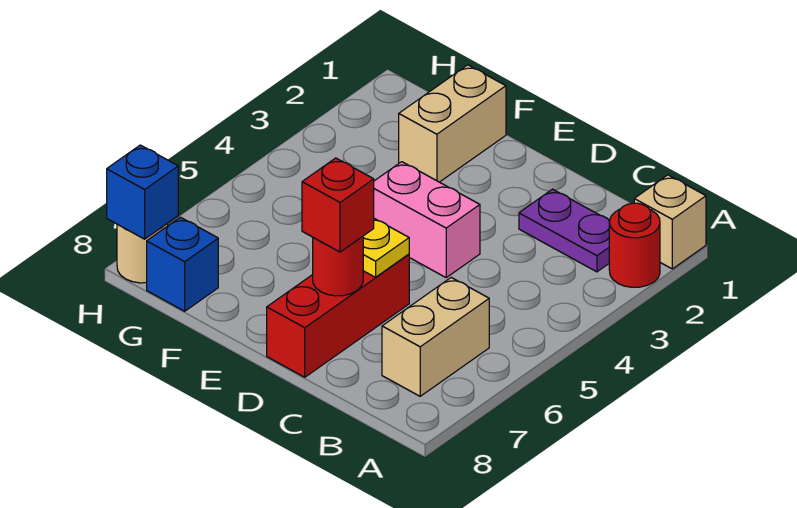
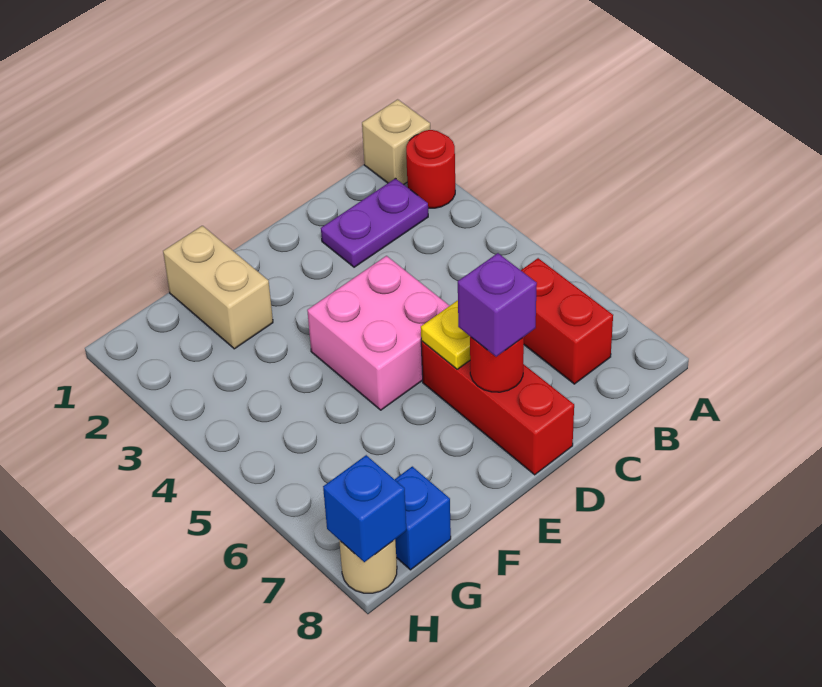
tan brick B6:B7 level 1 -> red brick B6:B7 level 1
pink brick D4:E4 level 1 -> pink brick D4:E5 level 1
red brick D7 level 3 -> purple brick D7 level 3

